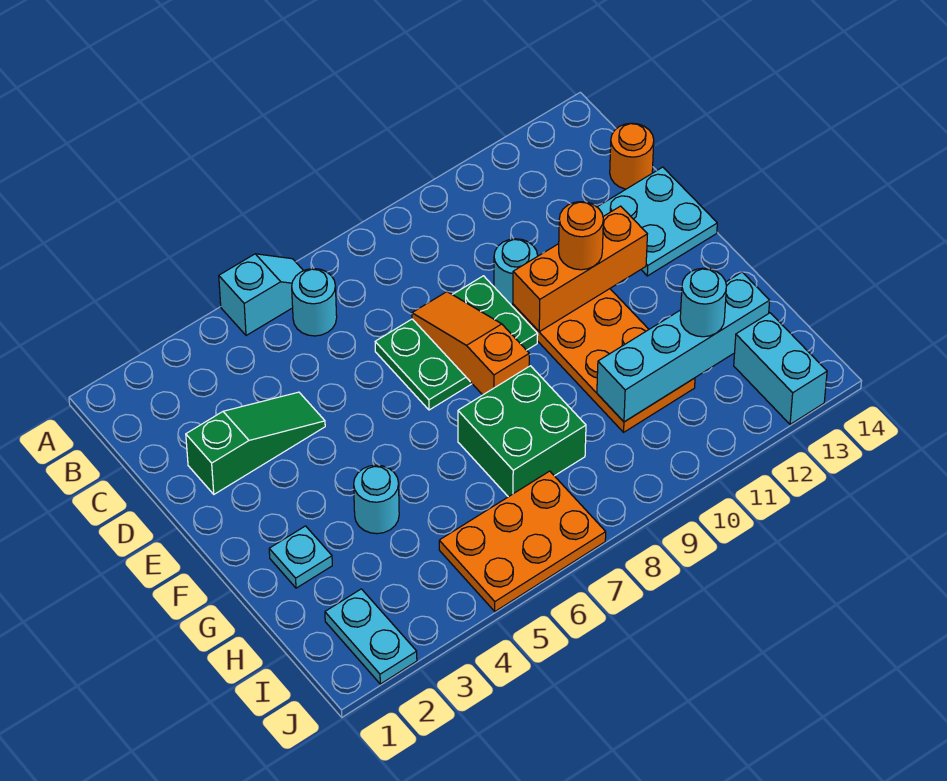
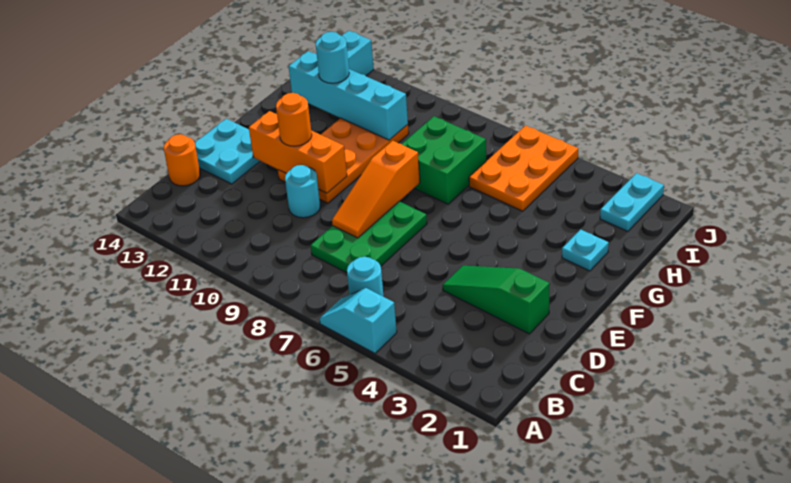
green plate D7:E9 level 1 -> green plate C7:E8 level 1
cyan round brick G4 level 1 -> none
orange plate I5:J7 level 1 -> orange plate H5:J6 level 1

